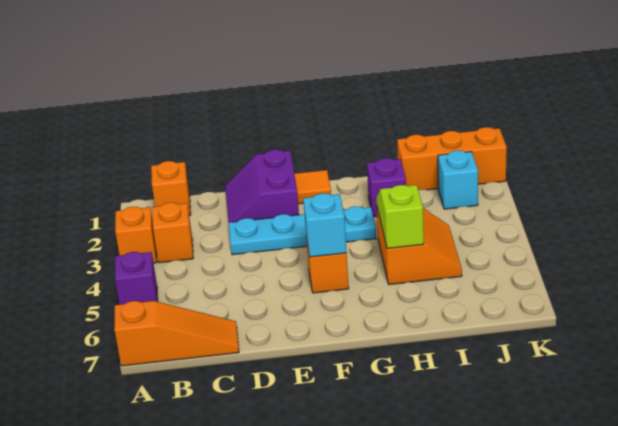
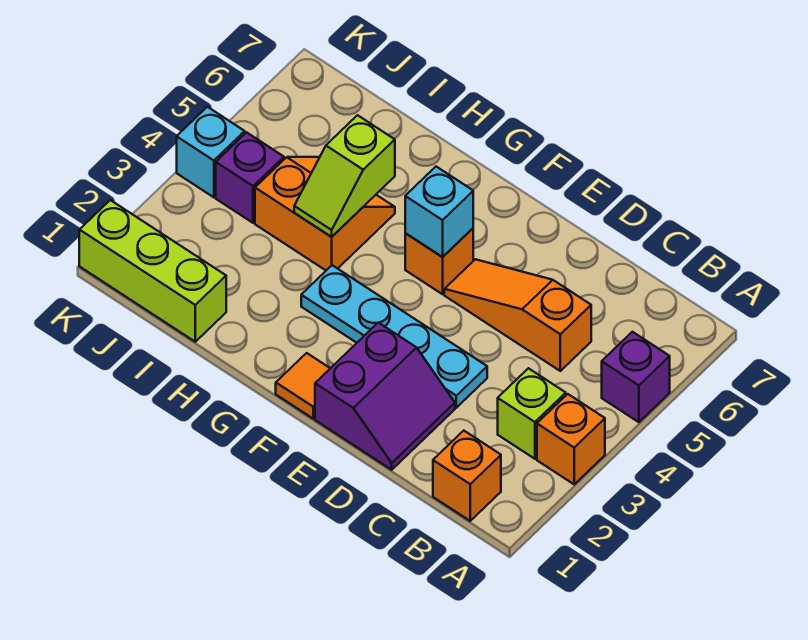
orange slope A7:C7 level 1 top A -> orange slope C5:E5 level 1 top C
orange brick B3 level 1 -> lime brick B3 level 1
purple brick H2 level 1 -> purple brick J4 level 1
orange slope H4:I5 level 1 top H -> orange slope H4:I5 level 1 top 4
orange brick I1:K1 level 1 -> lime brick I1:K1 level 1
cyan brick J2 level 1 -> cyan brick K4 level 1

